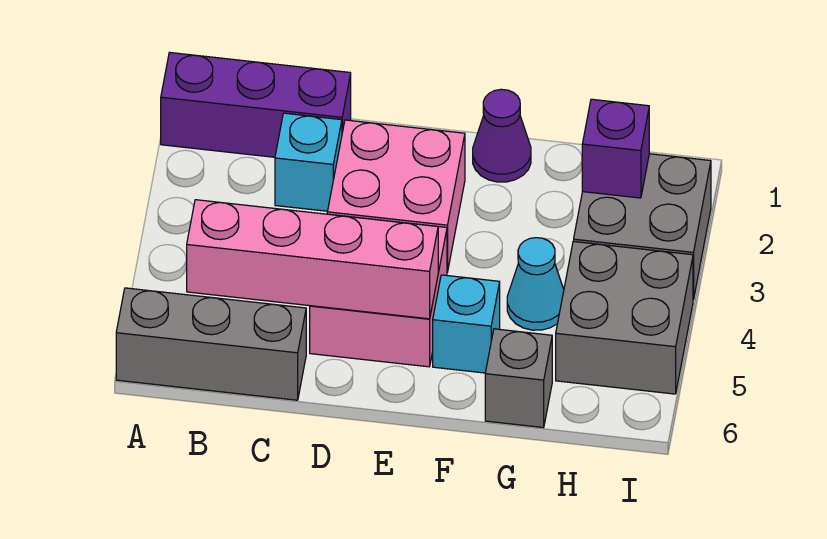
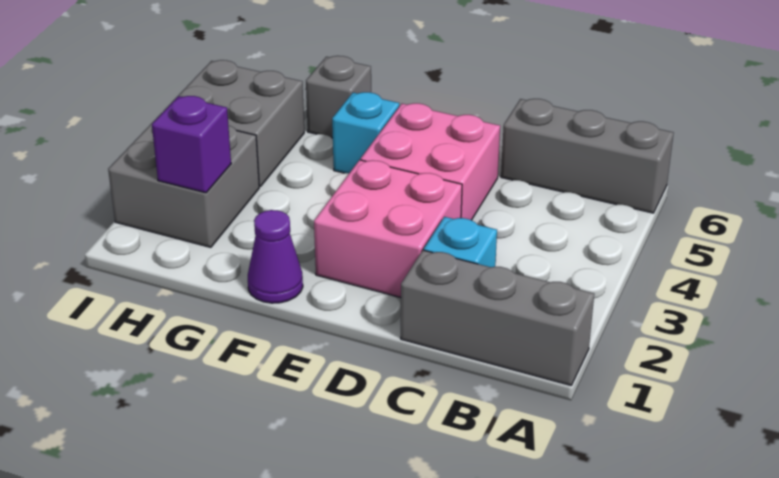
purple brick A1:C1 level 1 -> grey brick A1:C1 level 1
pink brick B5:E5 level 2 -> none
cyan cone G4 level 1 -> none

